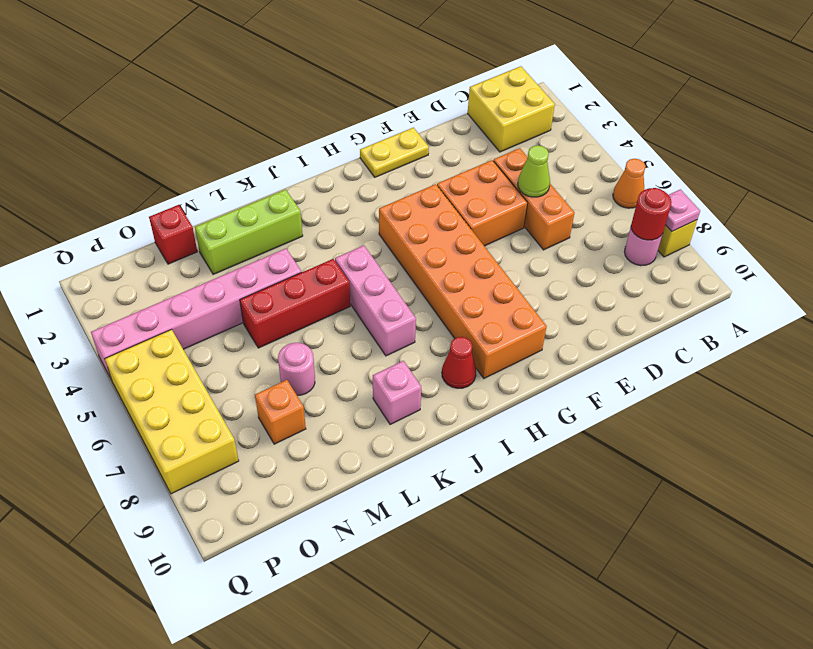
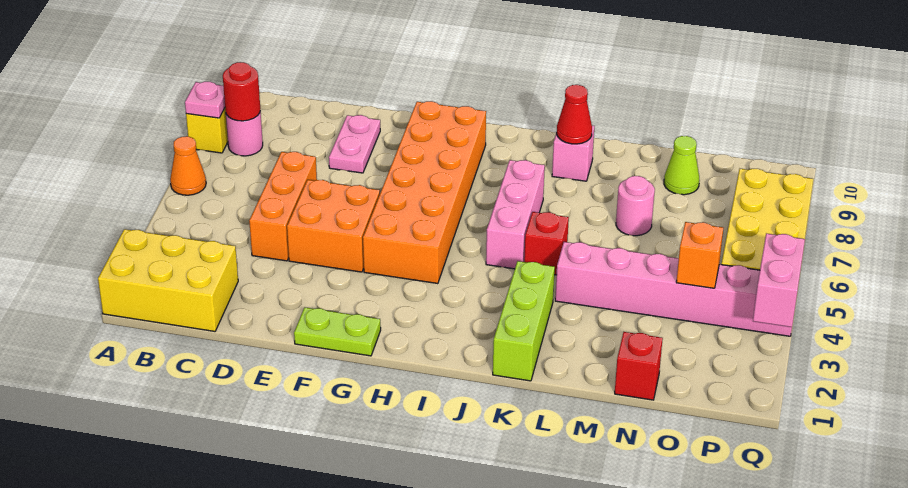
yellow brick B1:C2 level 1 -> yellow brick A1:C2 level 1
lime cone D5 level 2 -> lime cone N9 level 1
none -> pink plate E8:E9 level 1
yellow plate F1:G1 level 1 -> lime plate F1:G1 level 1
red cone I9 level 1 -> red cone K9 level 2
lime brick K2:M2 level 1 -> lime brick K1:K3 level 1
red brick K5:M5 level 1 -> red brick K5 level 1
orange brick N8 level 1 -> orange brick O4 level 2
none -> pink brick Q3:Q4 level 2

